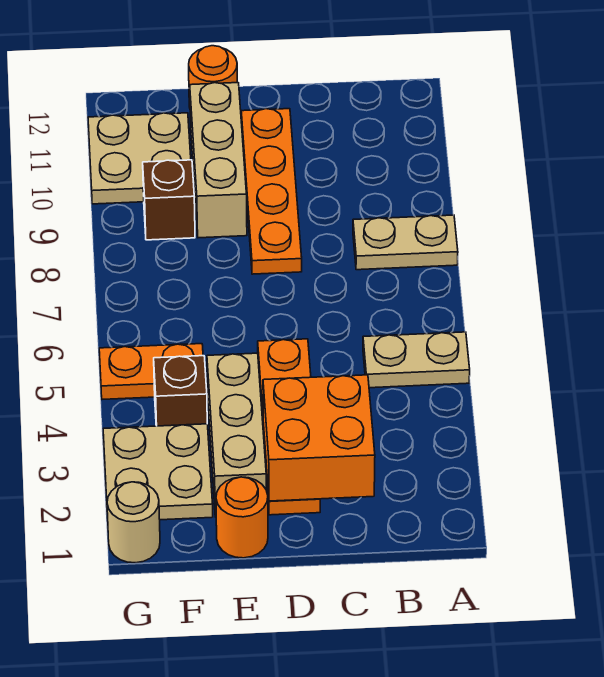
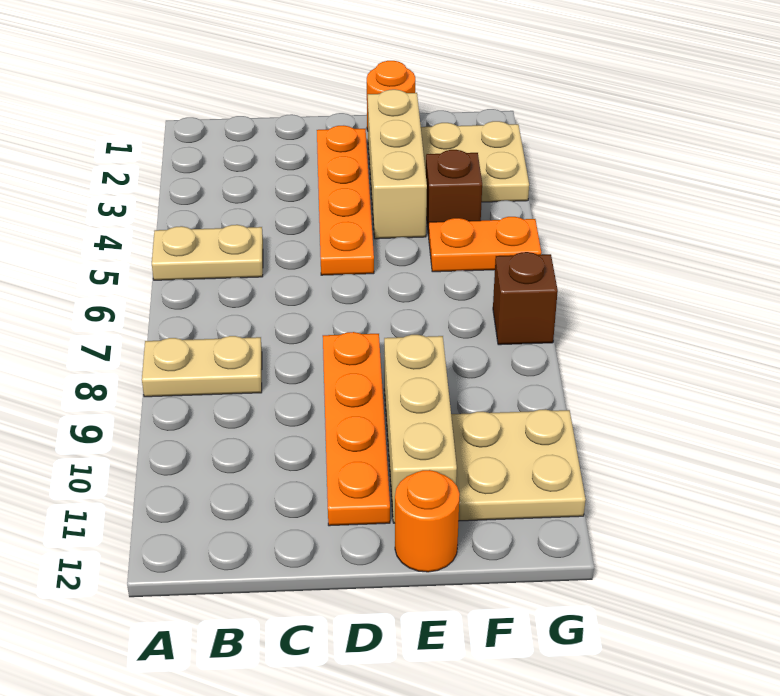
orange brick C2:D3 level 2 -> none
brown brick F9 level 1 -> brown brick G7 level 1
tan round brick G1 level 1 -> none

